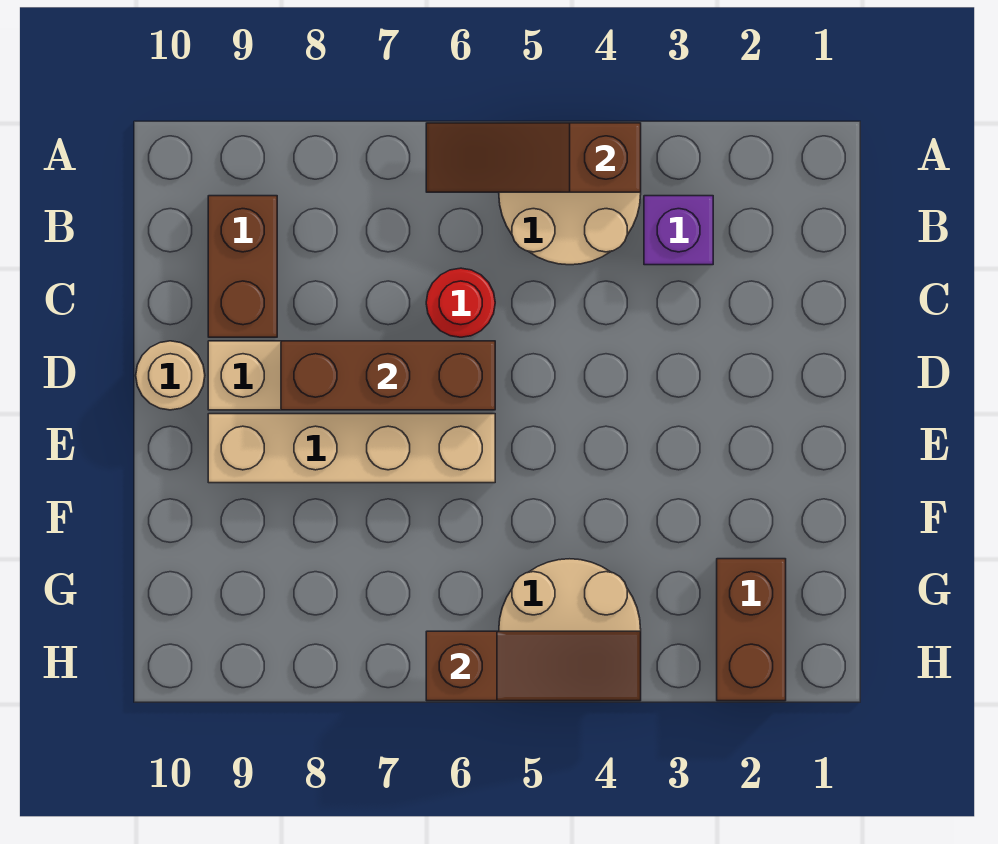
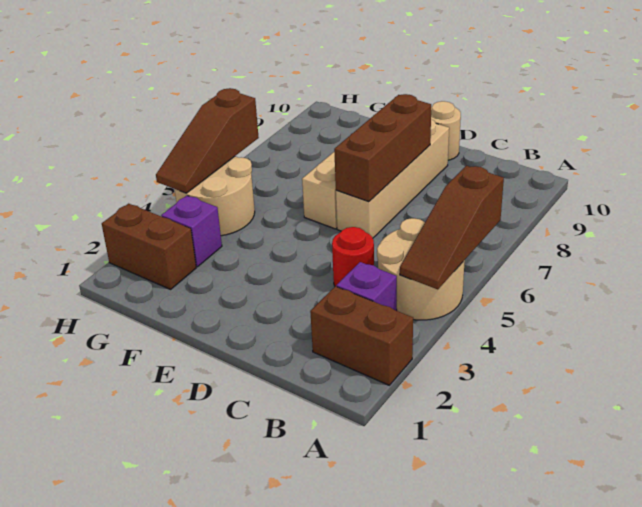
brown slope A4:A6 level 2 top 4 -> brown slope A4:A6 level 2 top 6
brown brick B9:C9 level 1 -> brown brick A2:B2 level 1
red round brick C6 level 1 -> red round brick C4 level 1
none -> purple brick G3 level 1

